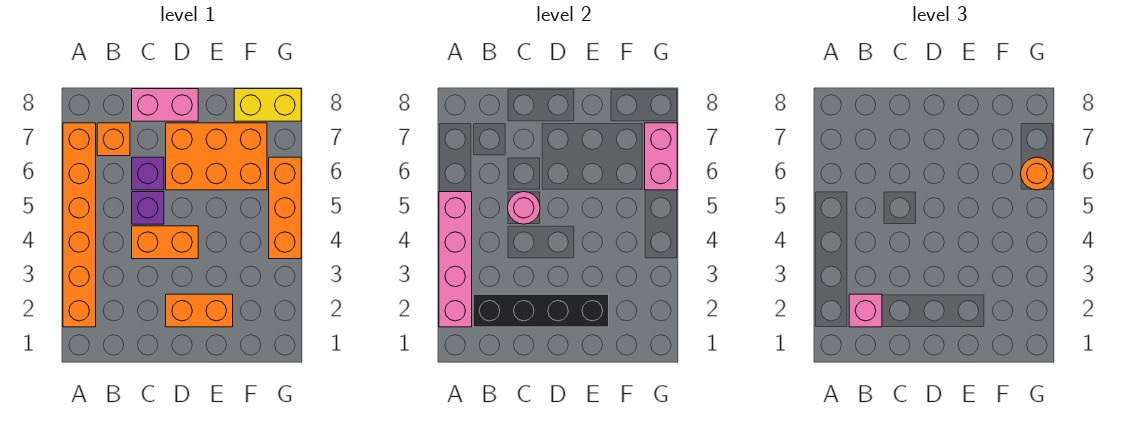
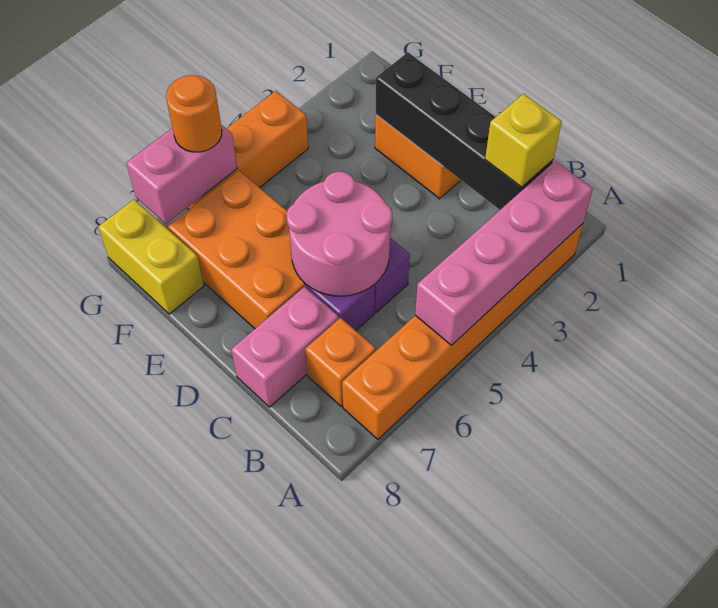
pink brick B2 level 3 -> yellow brick B2 level 3
orange brick C4:D4 level 1 -> none
pink round brick C5 level 2 -> pink round brick C5:D6 level 2
pink brick C8:D8 level 1 -> pink brick C7:C8 level 1

